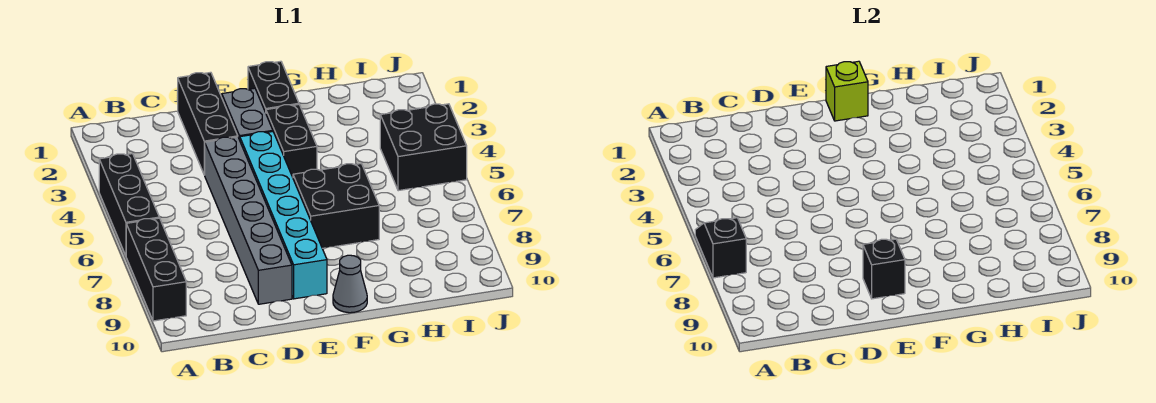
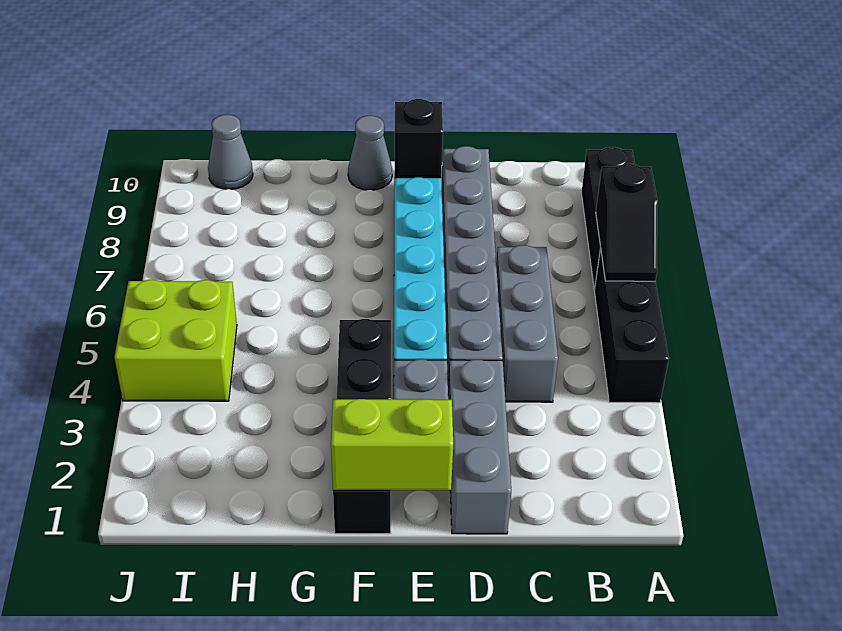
none -> grey brick C4:C6 level 1
black brick D1:D3 level 1 -> grey brick D1:D3 level 1
lime brick F1 level 2 -> lime brick E1:F1 level 2
black brick F6:G7 level 1 -> none
black brick I4:J5 level 1 -> lime brick I4:J5 level 1
none -> grey cone I10 level 1

